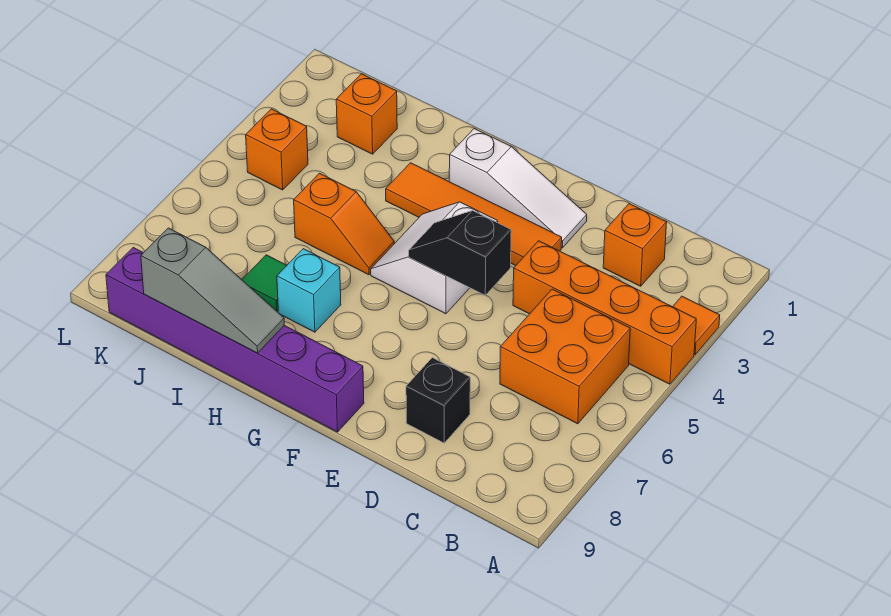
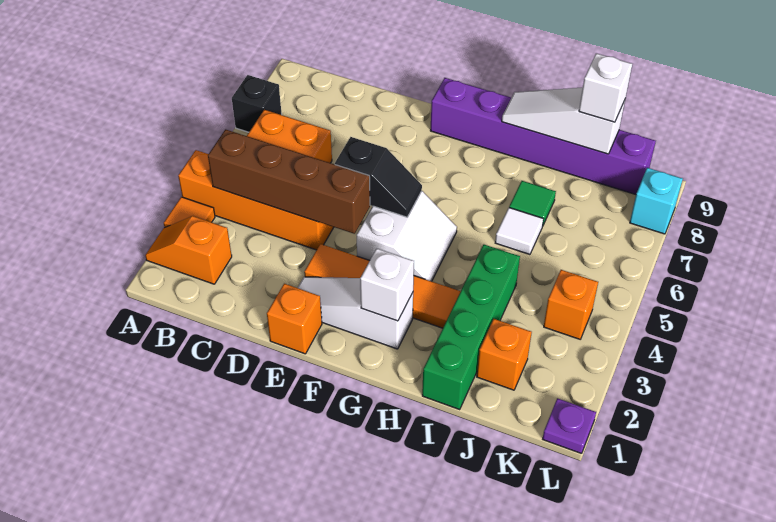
none -> brown brick B4:E4 level 2
orange brick C2 level 1 -> orange brick E1 level 1
black brick D8 level 1 -> black brick A7 level 1
none -> white brick G2 level 2
orange slope H5:I5 level 1 top I -> orange slope A2:B2 level 1 top B
cyan brick H7 level 1 -> cyan brick L8 level 1
grey slope H9:J9 level 2 top J -> white slope H9:J9 level 2 top J
none -> green brick I1:I4 level 1
none -> white tile I6 level 1
none -> white brick J9 level 3
none -> purple plate L1 level 1

